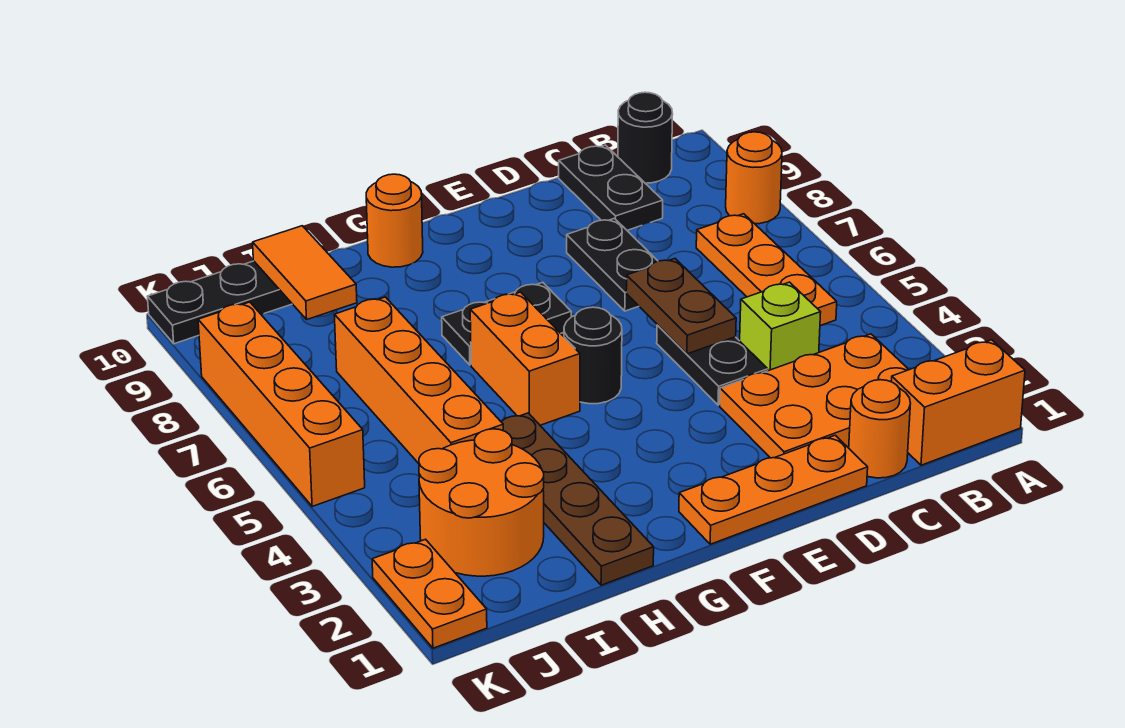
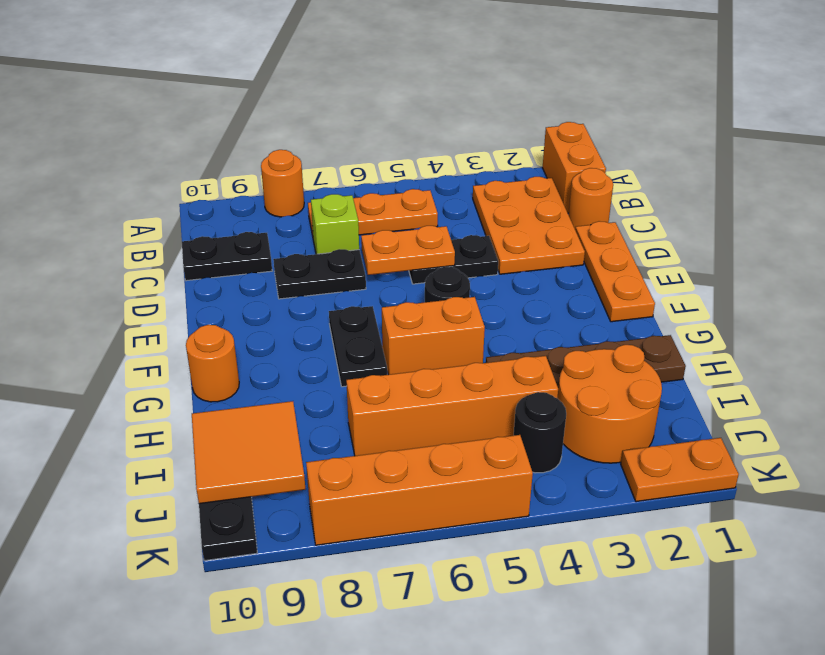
black round brick B10 level 1 -> black round brick J4 level 1
lime brick C4 level 1 -> lime brick C7 level 1
brown plate D5:D6 level 2 -> orange plate D5:D6 level 2
orange tile I9:I10 level 2 -> orange tile I9:J10 level 2

